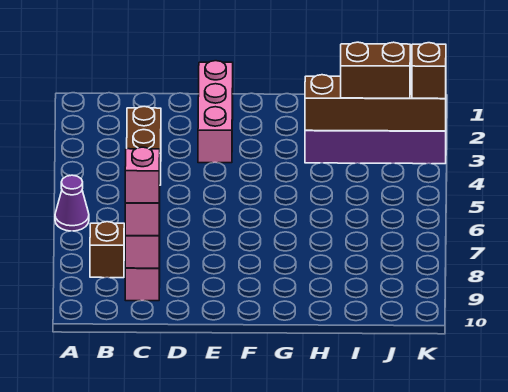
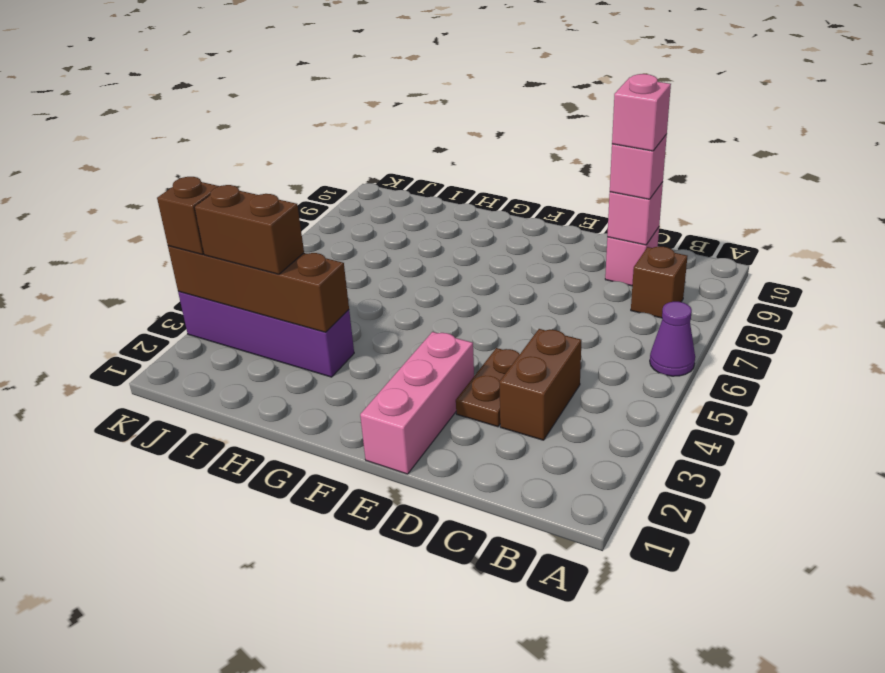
none -> brown plate D3:D4 level 1

